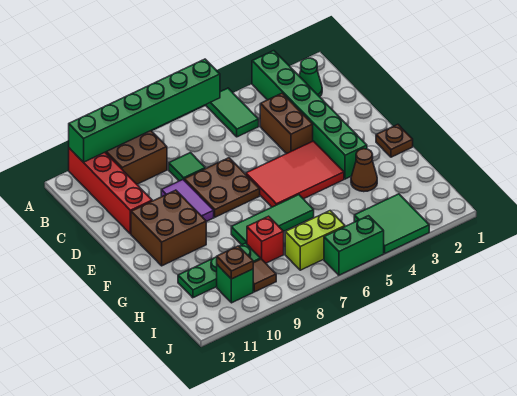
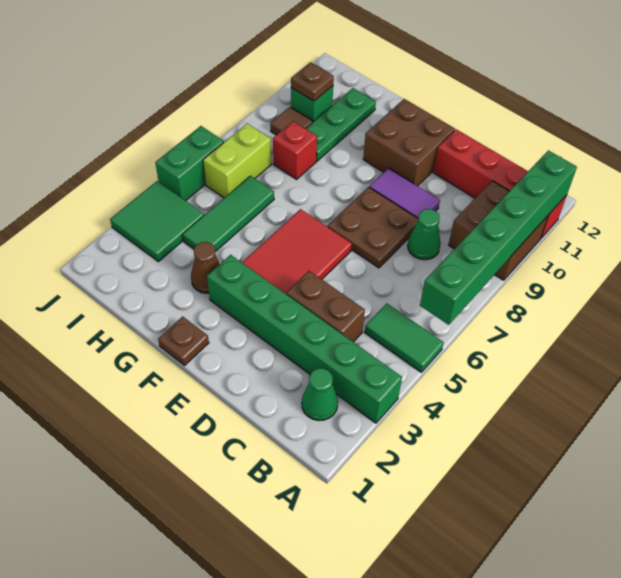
green tile C8 level 1 -> green cone C8 level 1
green tile G6:G8 level 1 -> green tile H4:H6 level 1

